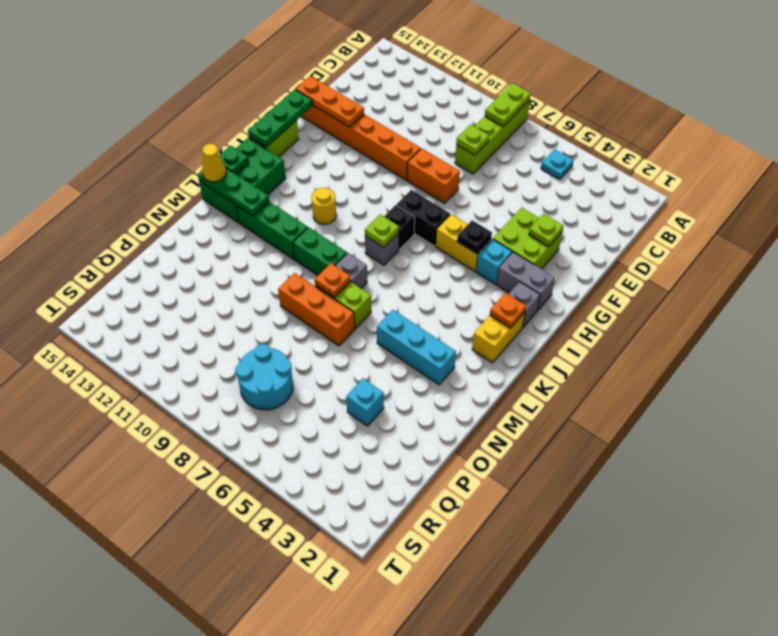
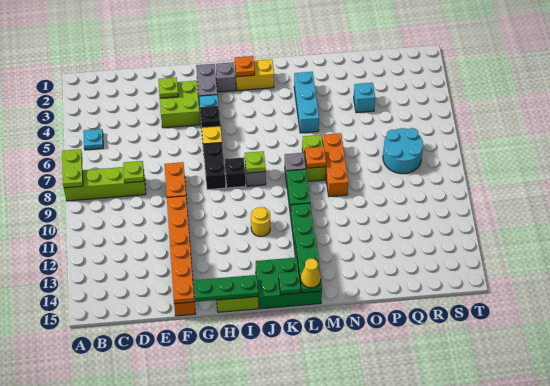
lime plate A8:B8 level 2 -> lime plate A7:A8 level 2

